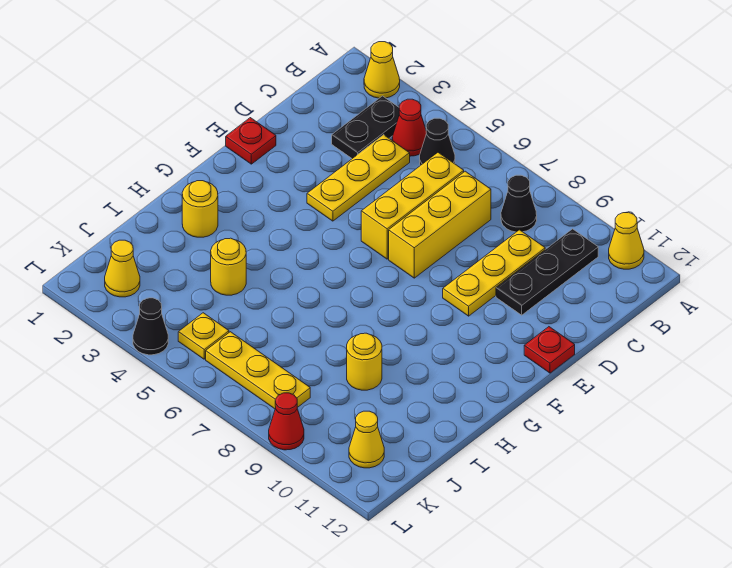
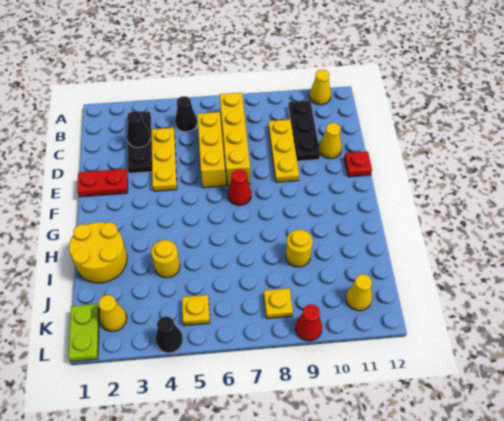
yellow cone A2 level 1 -> yellow cone D11 level 1
black plate B3:C3 level 1 -> black plate B3:D3 level 1
red cone B4 level 1 -> red cone F7 level 1
black cone B8 level 1 -> black cone C3 level 2
yellow brick C7:E7 level 1 -> yellow brick B7:E7 level 1
red plate E1 level 1 -> red plate E1:E2 level 1
yellow round brick H2 level 1 -> yellow round brick H1:I2 level 1
none -> lime plate K1:L1 level 1
yellow plate K6:K8 level 1 -> yellow plate K8 level 1

